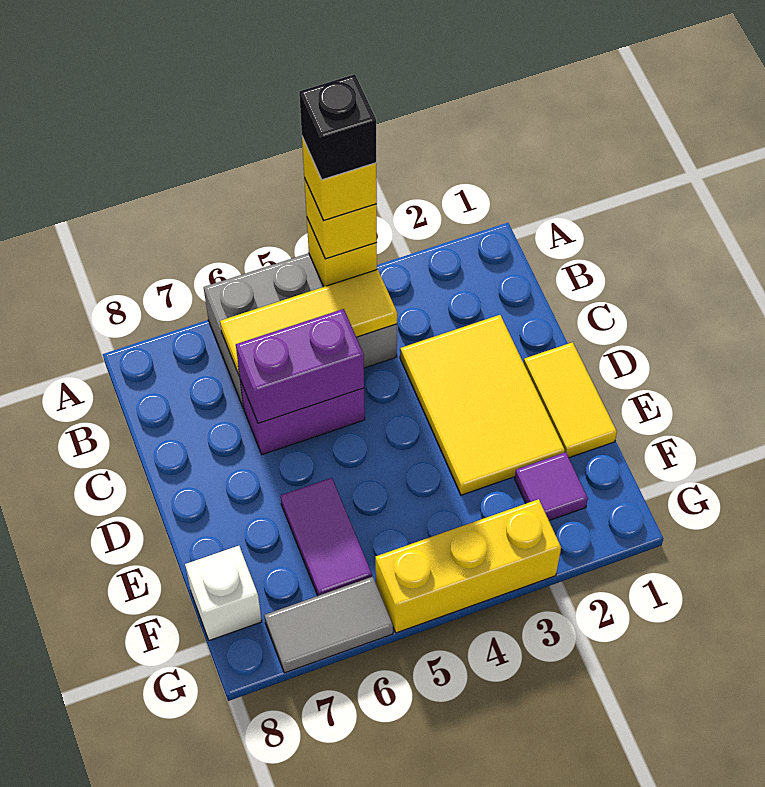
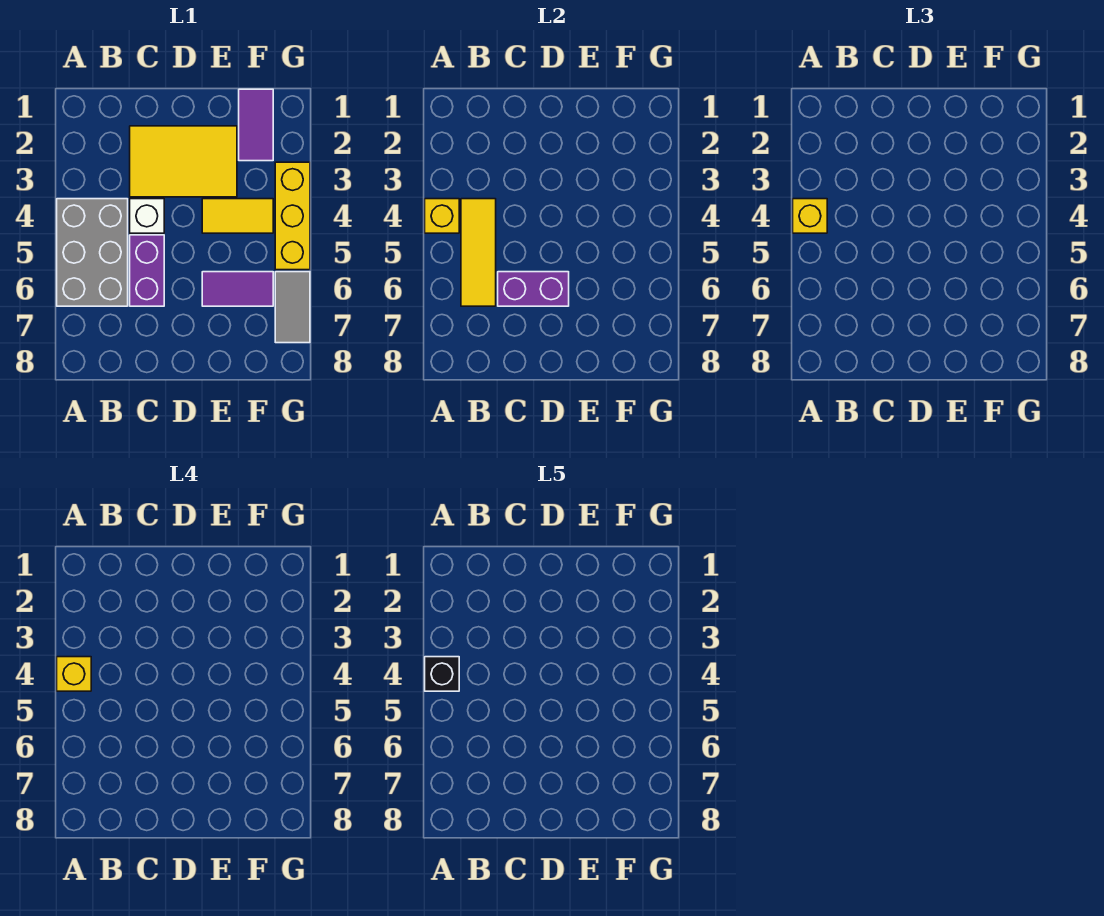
purple brick C5:C6 level 2 -> purple brick C6:D6 level 2
yellow tile D1:E1 level 1 -> yellow tile E4:F4 level 1
purple tile F2 level 1 -> purple tile F1:F2 level 1
white brick F8 level 1 -> white brick C4 level 1

